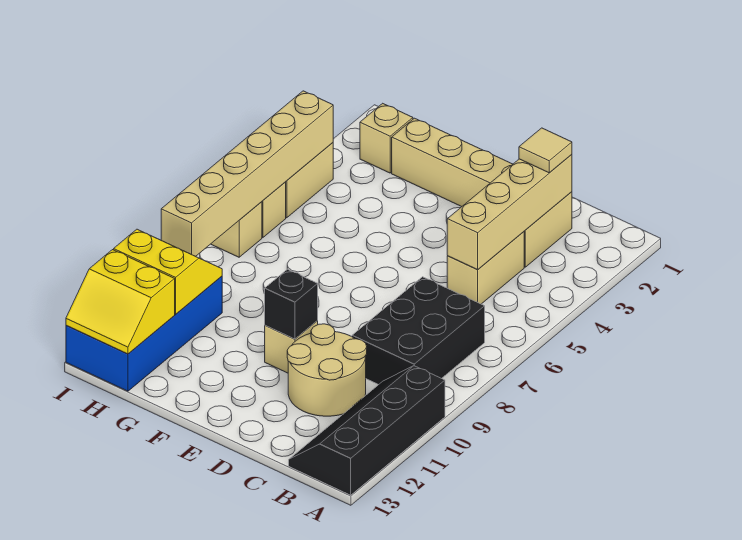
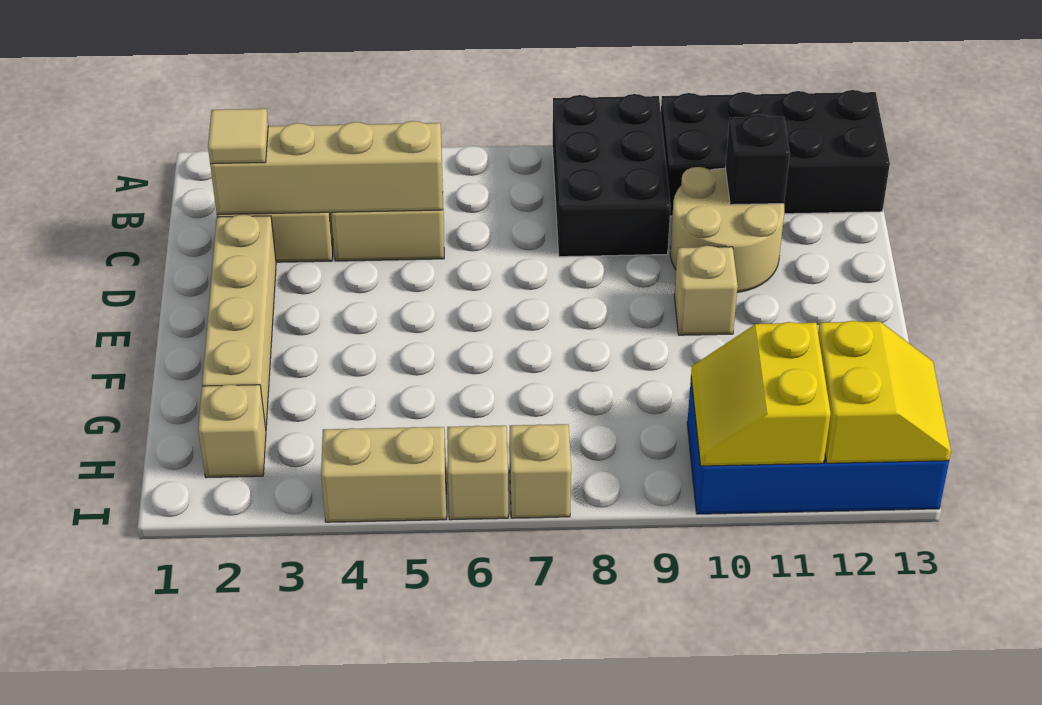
black slope A10:B13 level 1 top A -> black brick A10:B13 level 1
black brick B7:C9 level 1 -> black brick A8:C9 level 1
black brick E10 level 2 -> black brick C11 level 2
tan brick I4:I9 level 2 -> none

